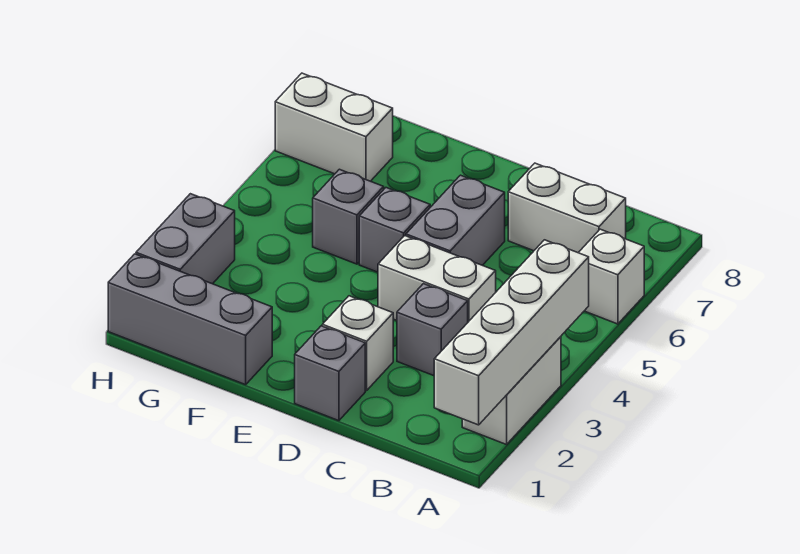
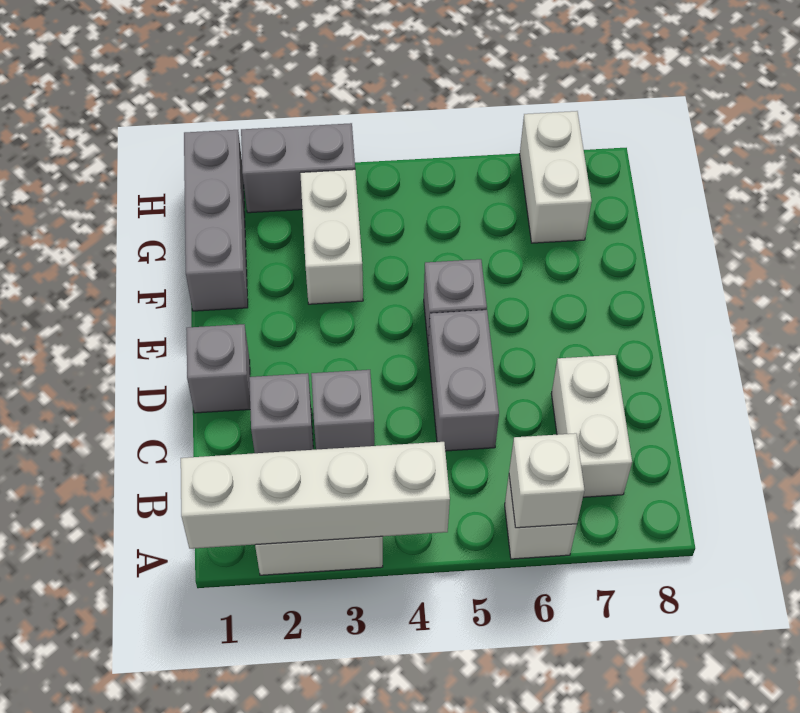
white brick C4:D4 level 1 -> white brick F3:G3 level 1
white brick D2 level 1 -> white brick A6 level 2
grey brick D5:D6 level 1 -> grey brick C5:D5 level 1
grey brick F5 level 1 -> grey brick C2 level 1

